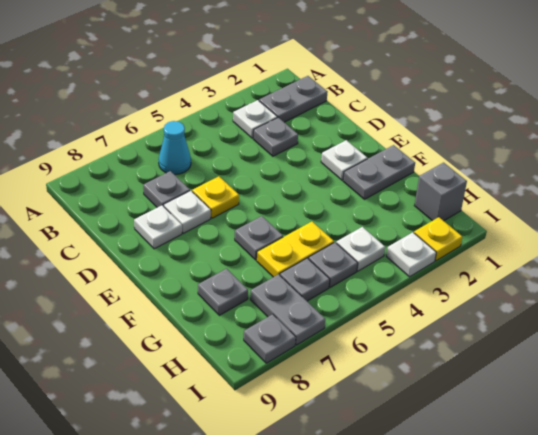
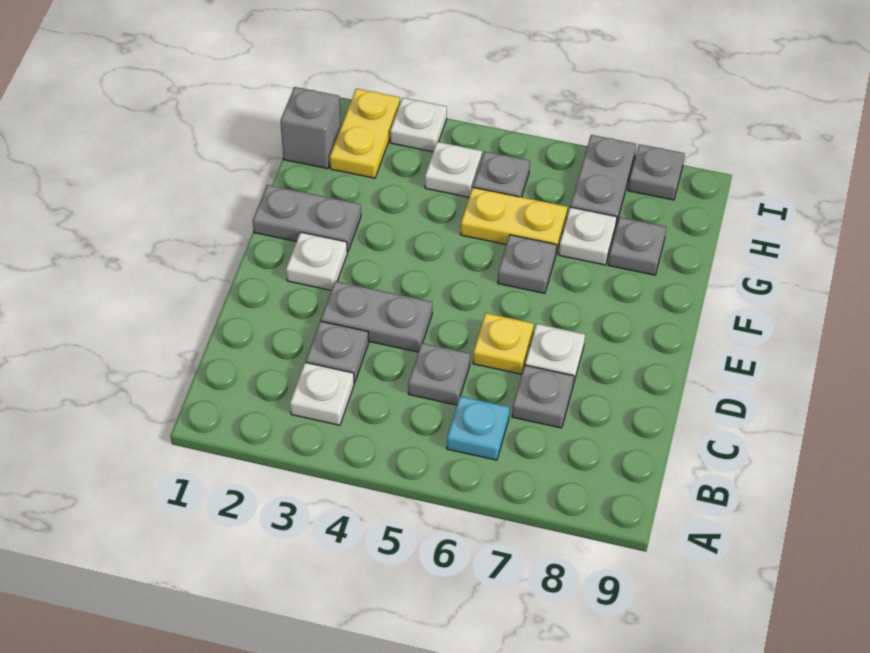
grey plate B1:B2 level 1 -> grey plate D3:D4 level 1
cyan cone B6 level 1 -> cyan plate B6 level 1
white plate D8 level 1 -> white plate G7 level 1
grey plate H6 level 1 -> grey plate C5 level 1
yellow plate I2 level 1 -> yellow plate H2:I2 level 1

